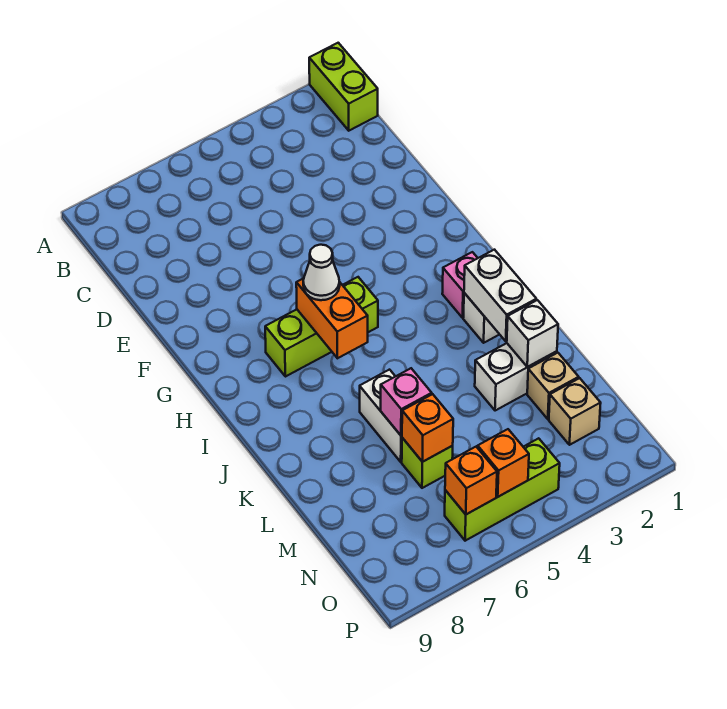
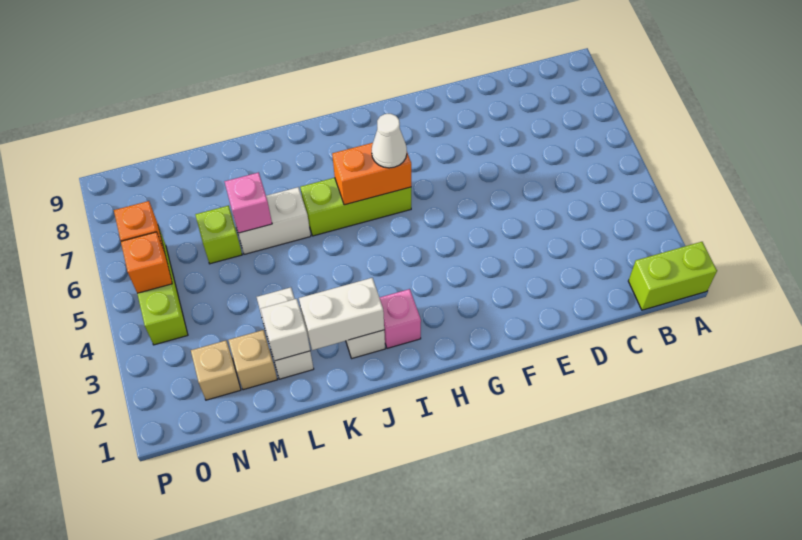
lime brick H5:H7 level 1 -> lime brick H6:J6 level 1
orange brick M6 level 2 -> none

